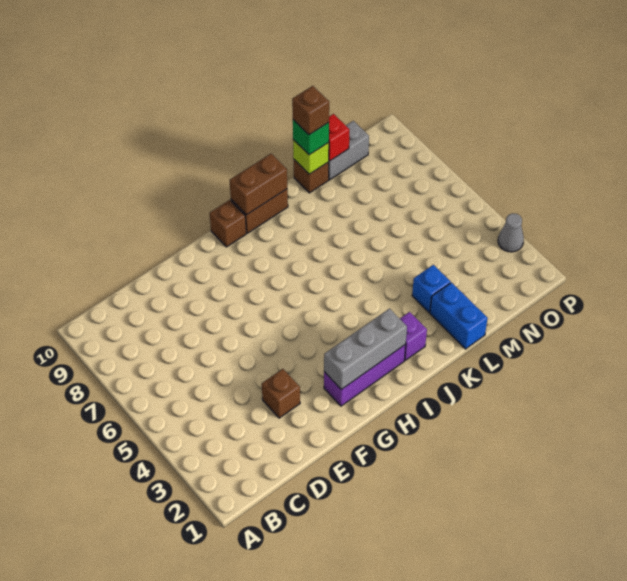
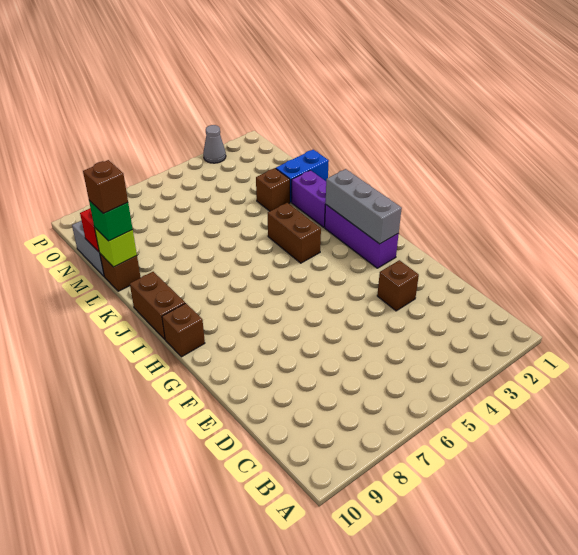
brown brick I10:J10 level 2 -> brown brick I4:J4 level 1
purple brick J2 level 1 -> purple brick J2:K2 level 1
blue brick L3 level 1 -> brown brick L3 level 1

